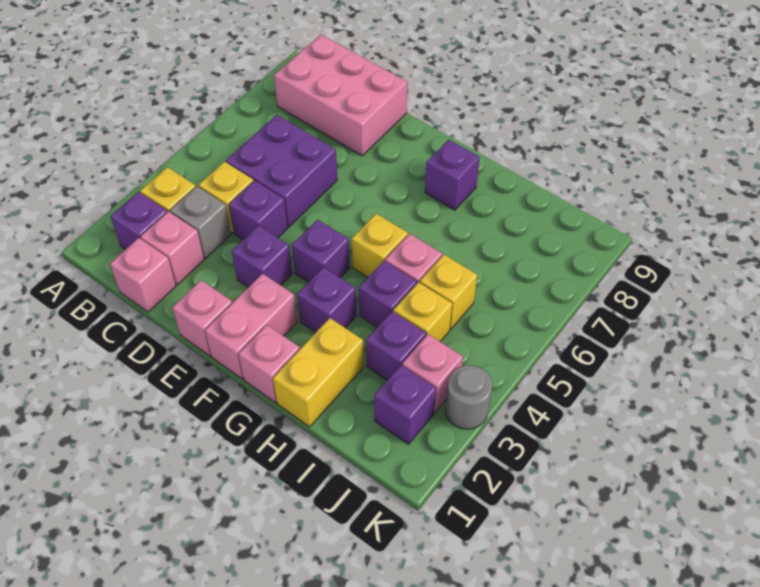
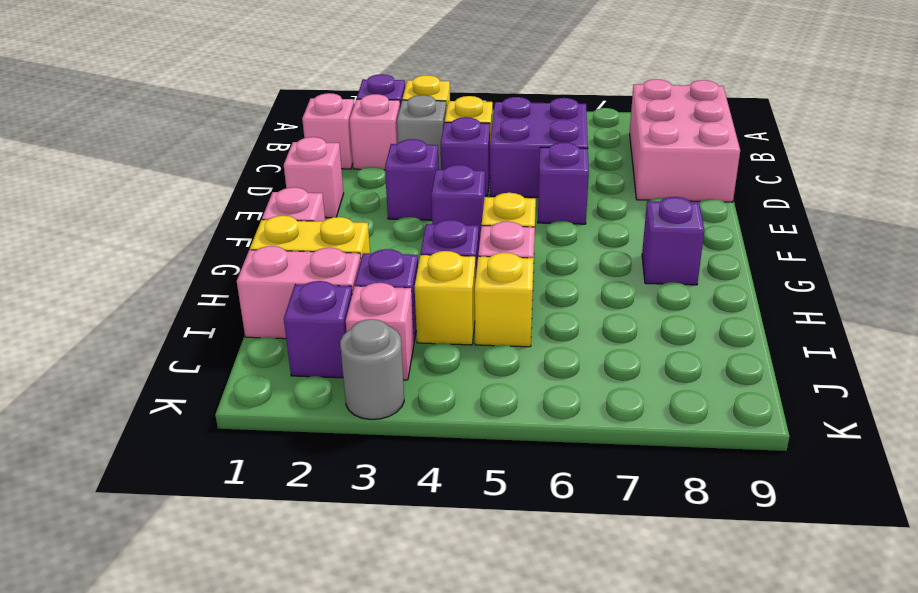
pink brick F1:F2 level 1 -> pink brick I1:I2 level 1
purple brick G3 level 1 -> purple brick E6 level 1

